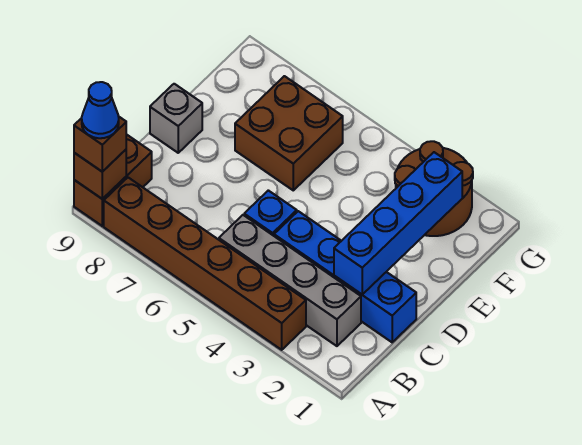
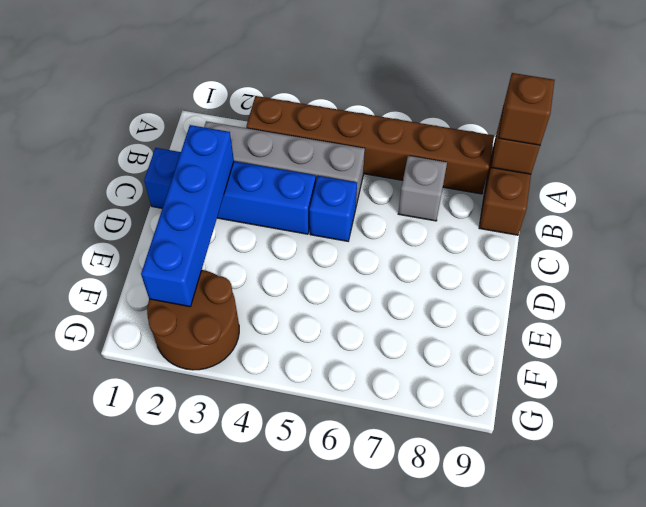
blue cone A9 level 4 -> none
grey brick D9 level 1 -> grey brick B7 level 1
brown brick E6:F7 level 1 -> none

